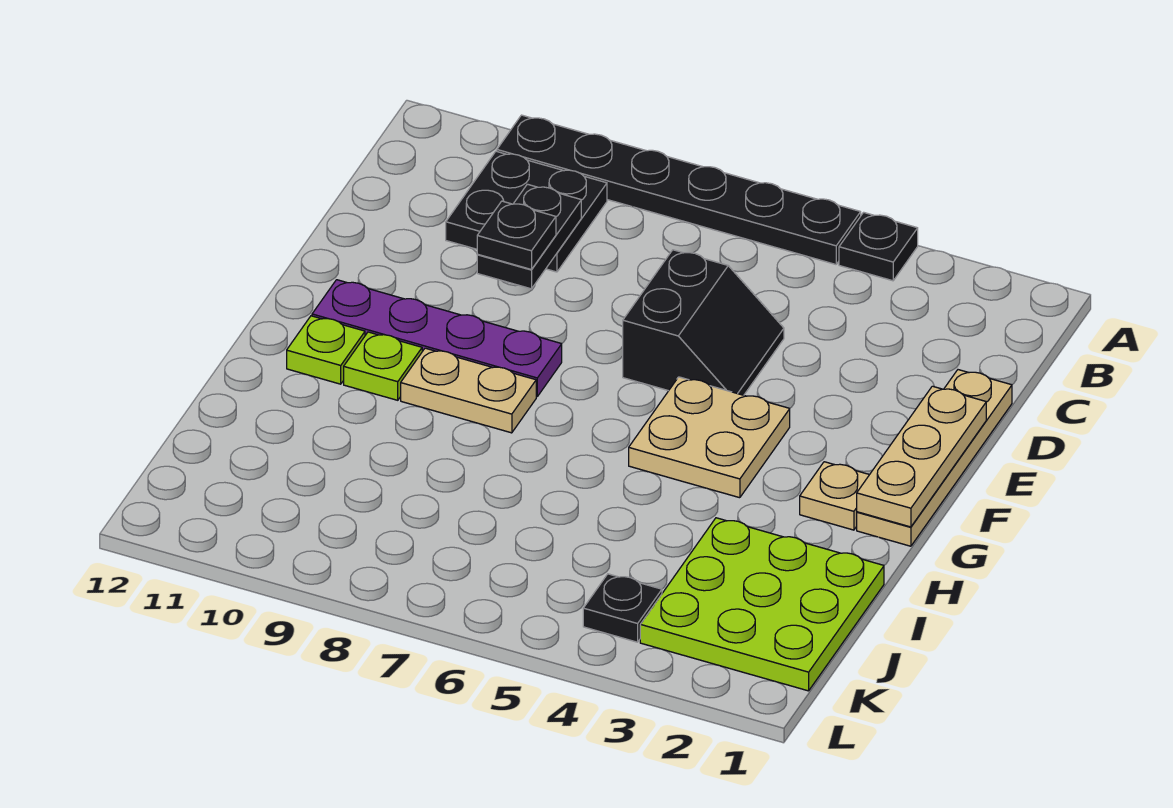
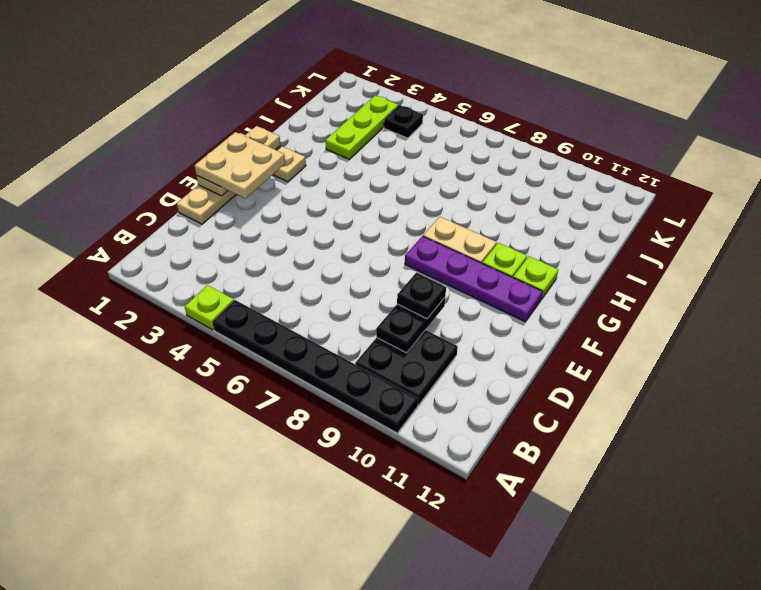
black plate A4 level 1 -> lime plate A4 level 1
black slope D5:E6 level 1 top 6 -> none
tan plate F4:G5 level 1 -> tan plate E1:F2 level 3
lime plate I1:K3 level 1 -> lime plate I3:K3 level 1

